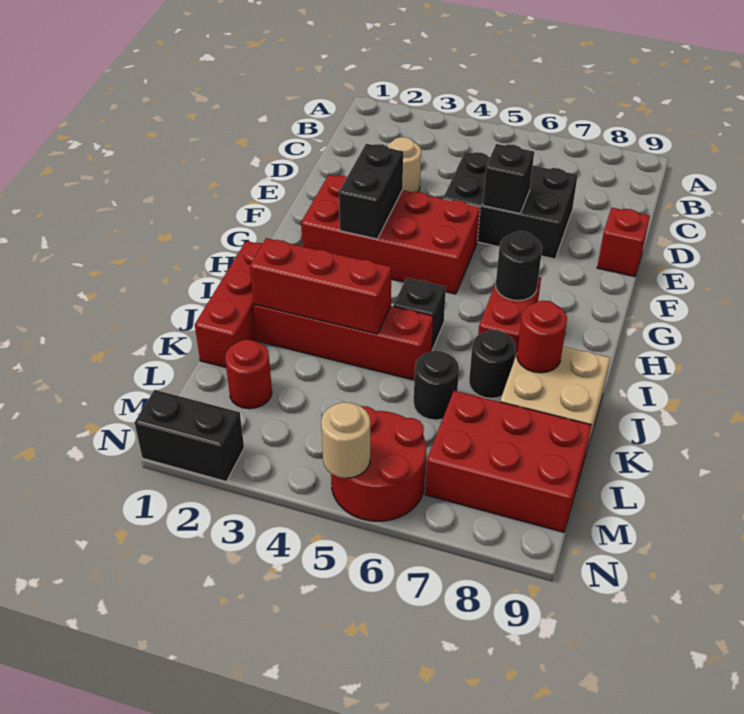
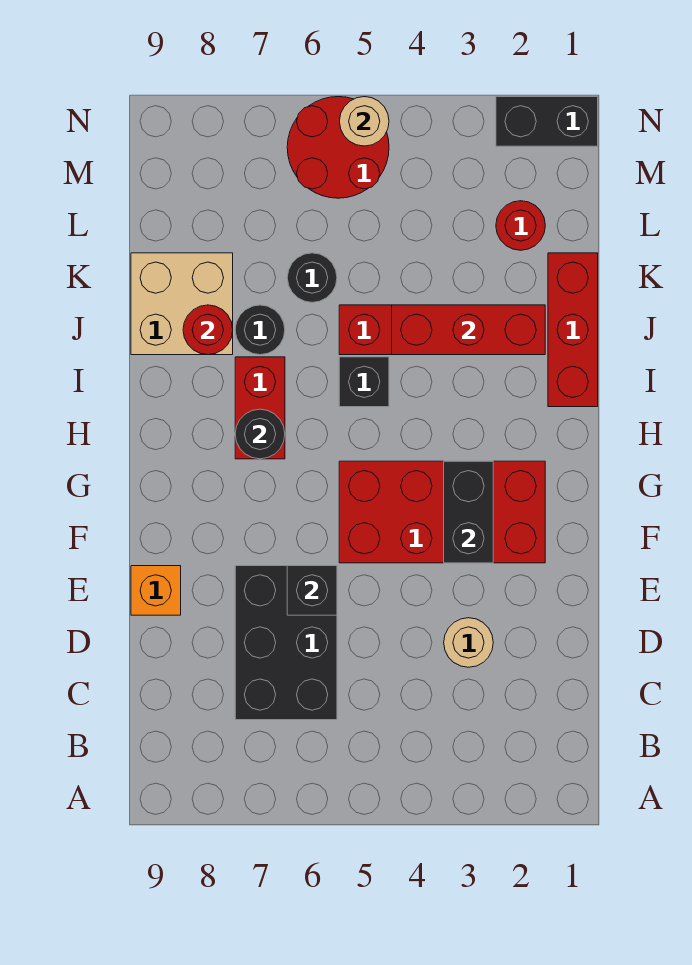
black brick D5:E7 level 1 -> black brick C6:E7 level 1
red brick E9 level 1 -> orange brick E9 level 1
red brick L7:M9 level 1 -> none

